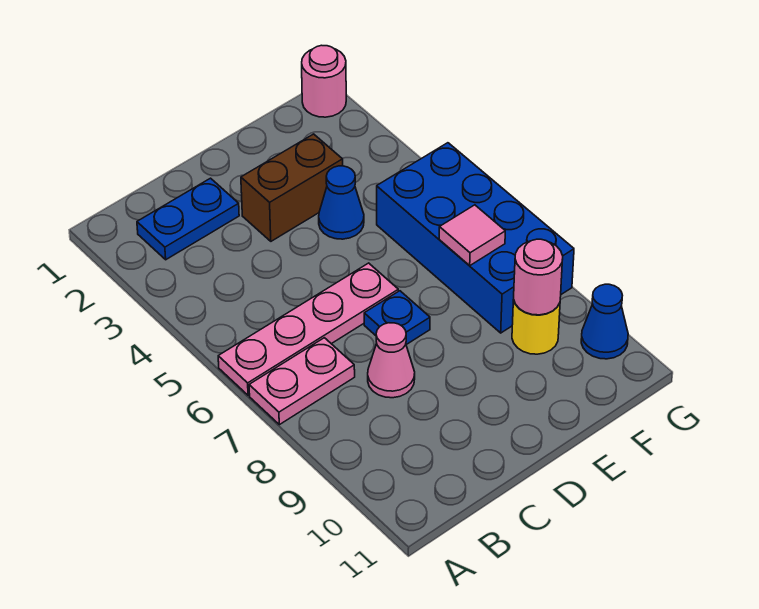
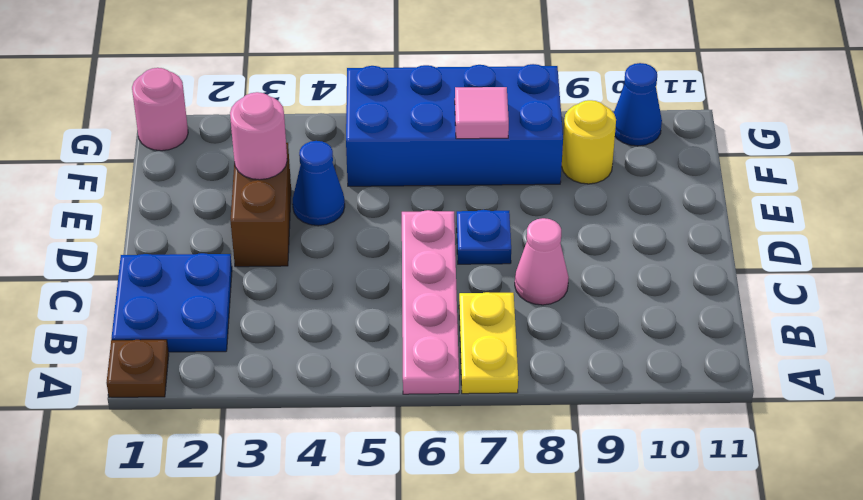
none -> brown plate A1 level 1
pink plate A7:B7 level 1 -> yellow plate A7:B7 level 1
blue plate B2:C2 level 1 -> blue plate B1:C2 level 1
pink round brick F9 level 2 -> pink round brick E3 level 2

